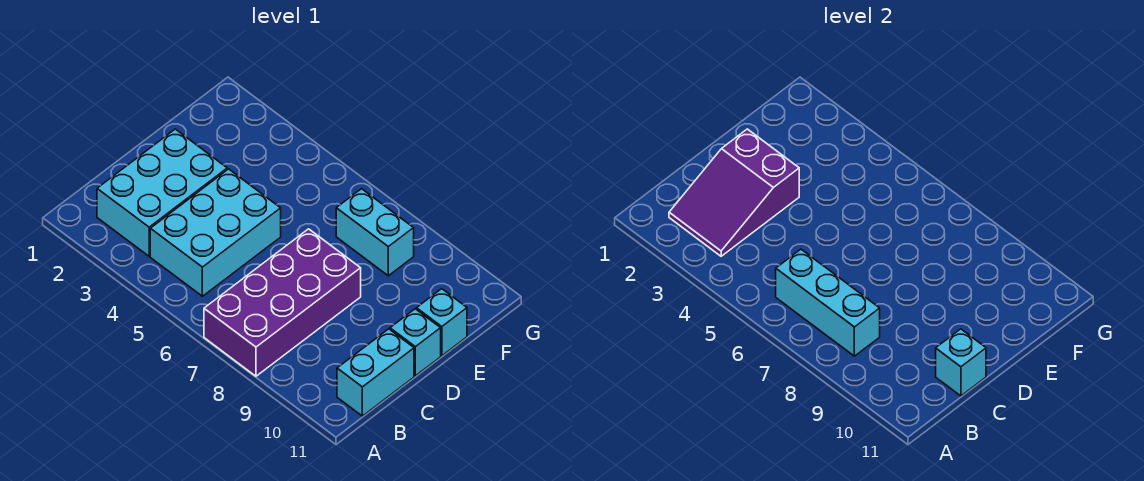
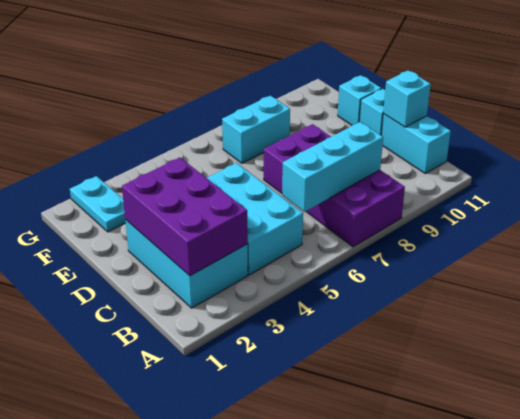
purple slope B2:D3 level 2 top D -> purple brick B2:D3 level 2
none -> cyan plate F2:G2 level 1

